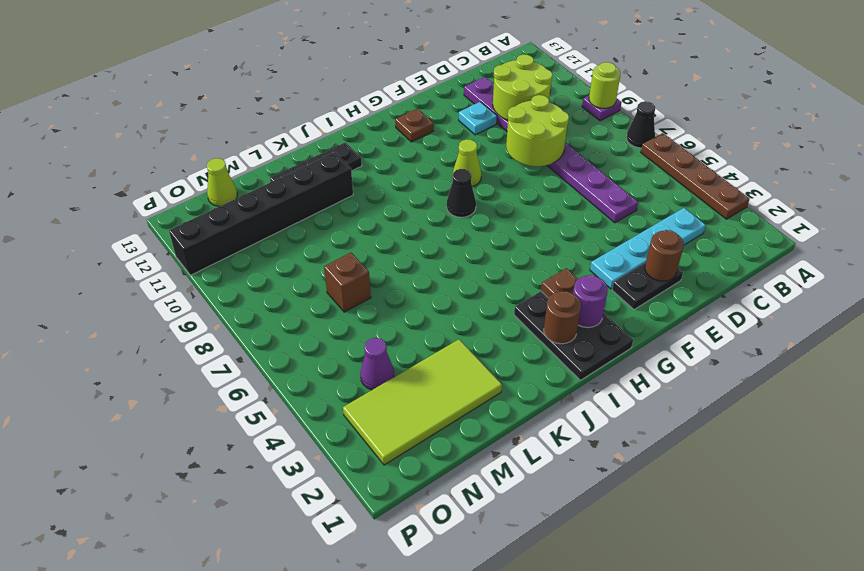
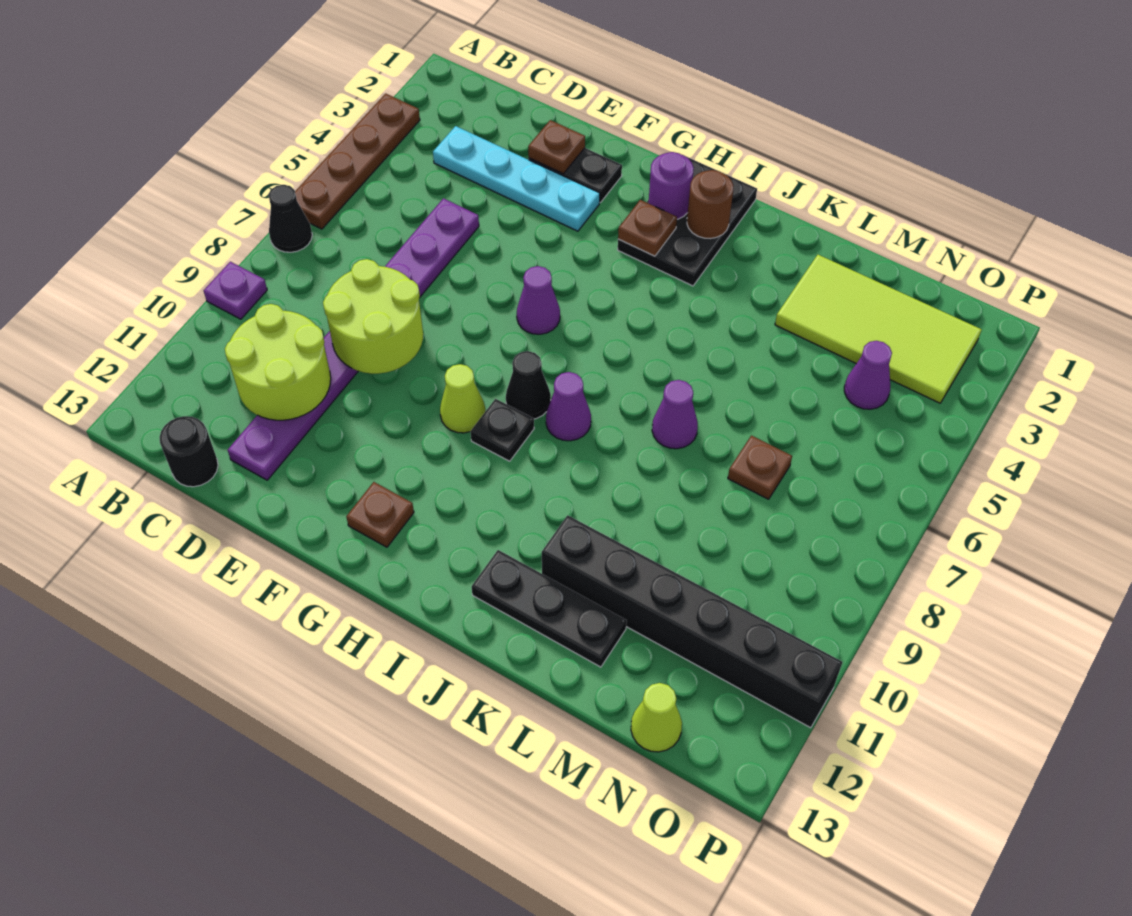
lime round brick A9 level 2 -> none
none -> black round brick C13 level 1
brown round brick E2 level 2 -> brown plate E2 level 2
cyan plate E11 level 1 -> none
none -> purple cone G6 level 1
none -> black plate H9 level 1
none -> purple cone I8 level 1
none -> purple cone K7 level 1
brown brick M7 level 1 -> brown plate M7 level 1

